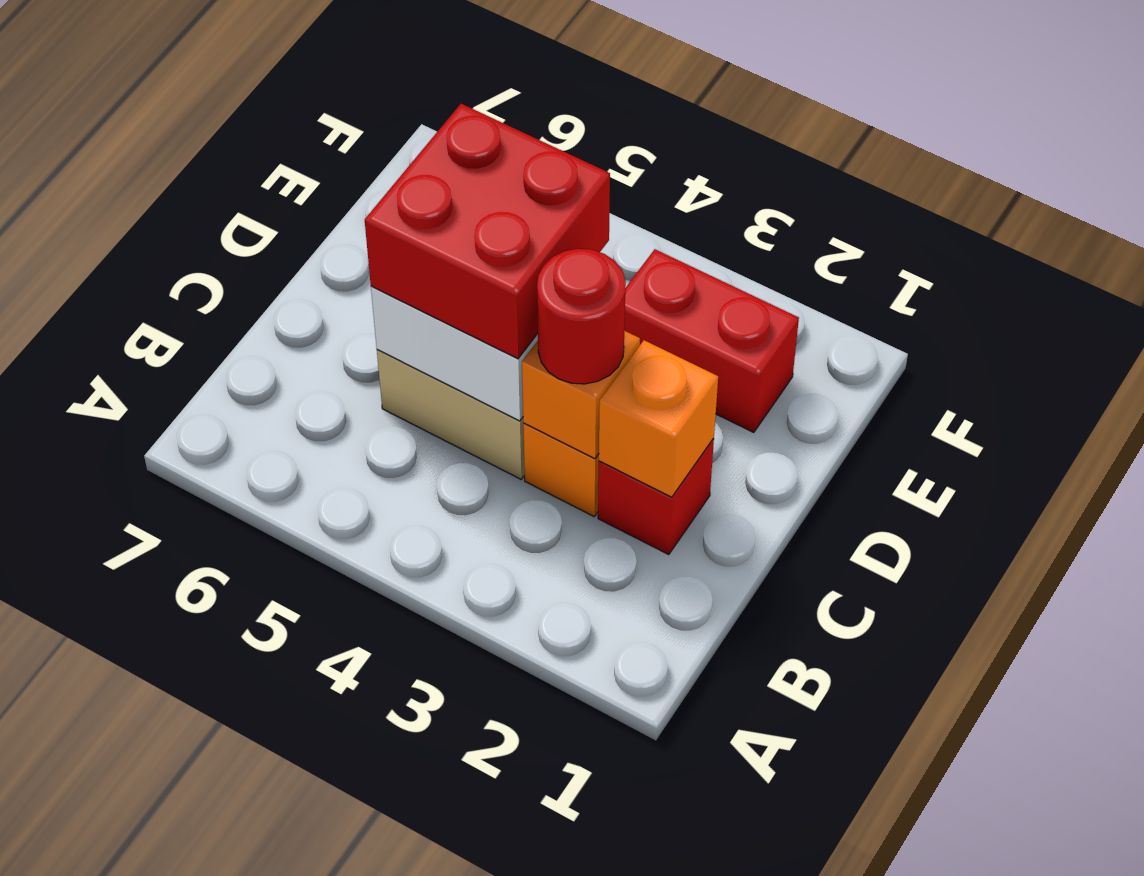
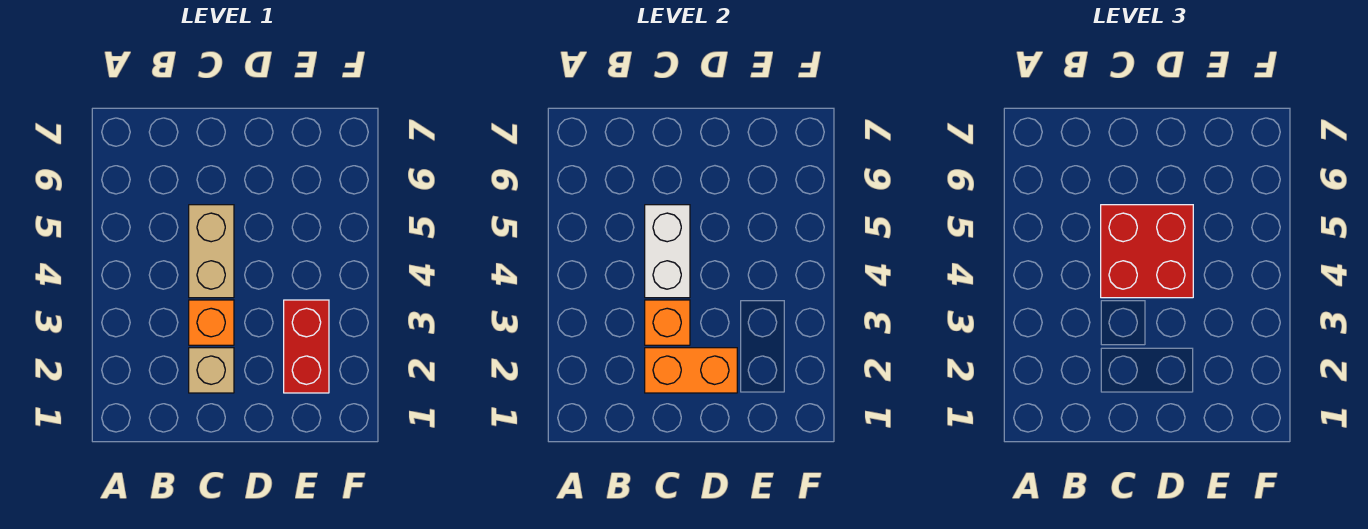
red brick C2 level 1 -> tan brick C2 level 1
orange brick C2 level 2 -> orange brick C2:D2 level 2
red round brick C3 level 3 -> none

